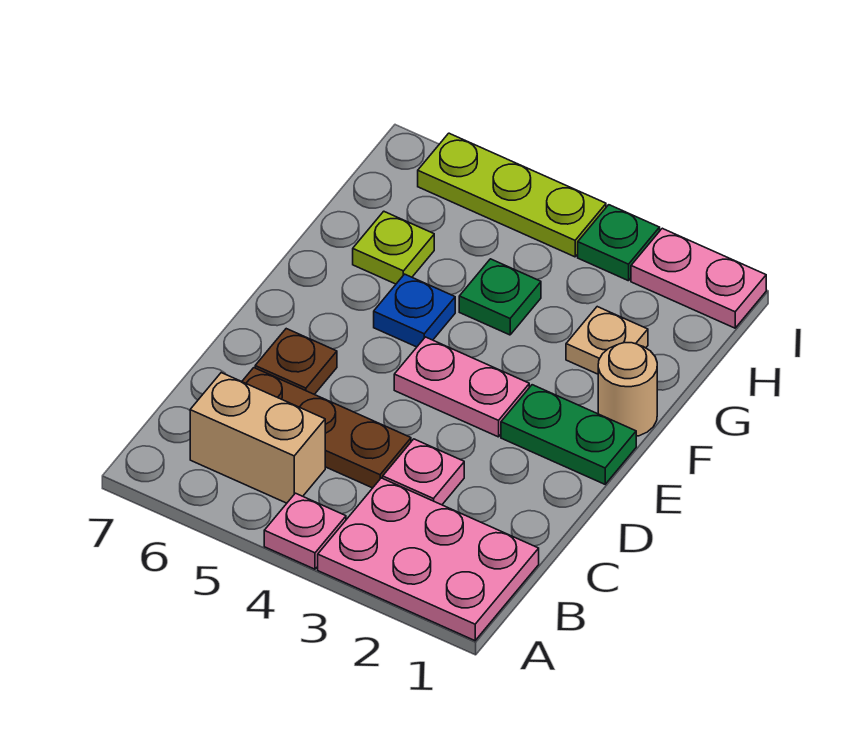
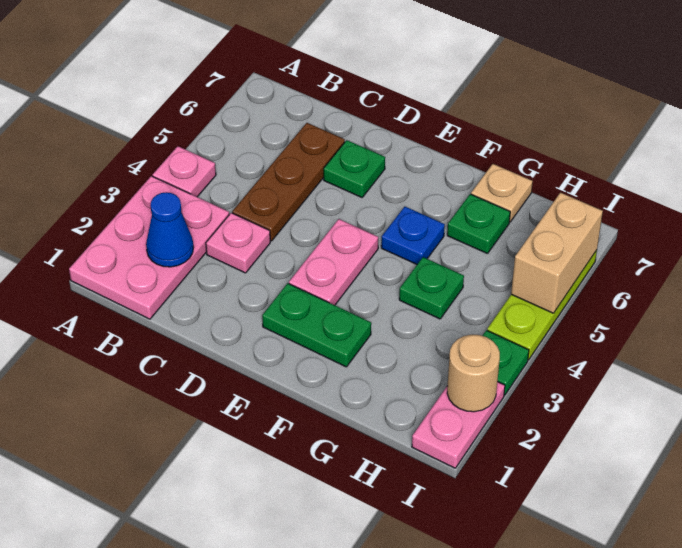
none -> blue cone B2 level 2
tan brick B5:B6 level 1 -> tan brick I5:I6 level 2
brown plate D6 level 1 -> green plate D6 level 1
green plate E1:E2 level 1 -> green plate E2:F2 level 1
tan round brick F1 level 1 -> tan round brick I2 level 2
tan plate G2 level 1 -> tan plate G7 level 1
lime plate G6 level 1 -> green plate G6 level 1

